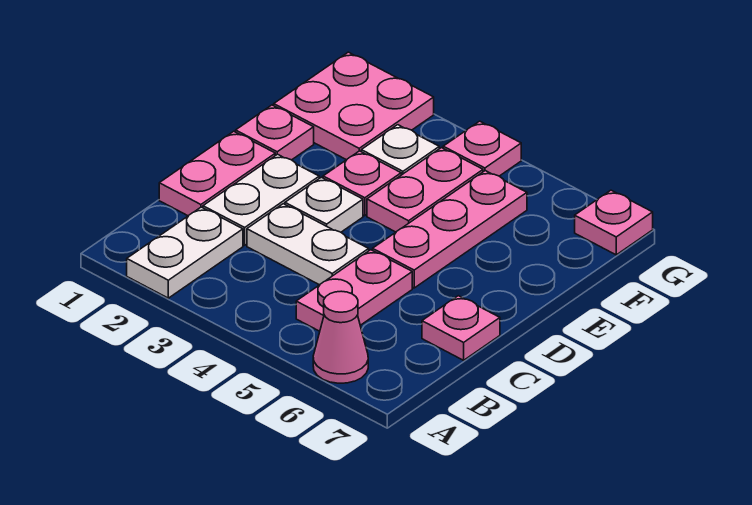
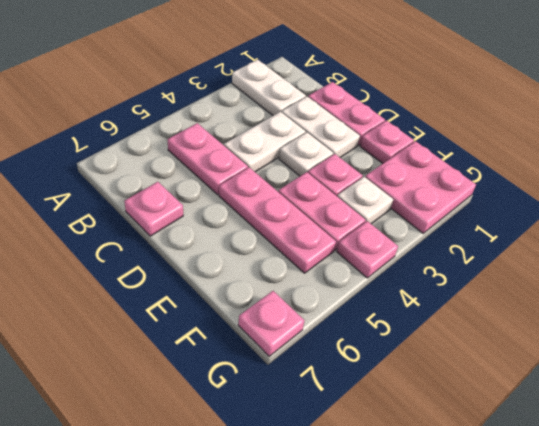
pink cone A6 level 1 -> none

